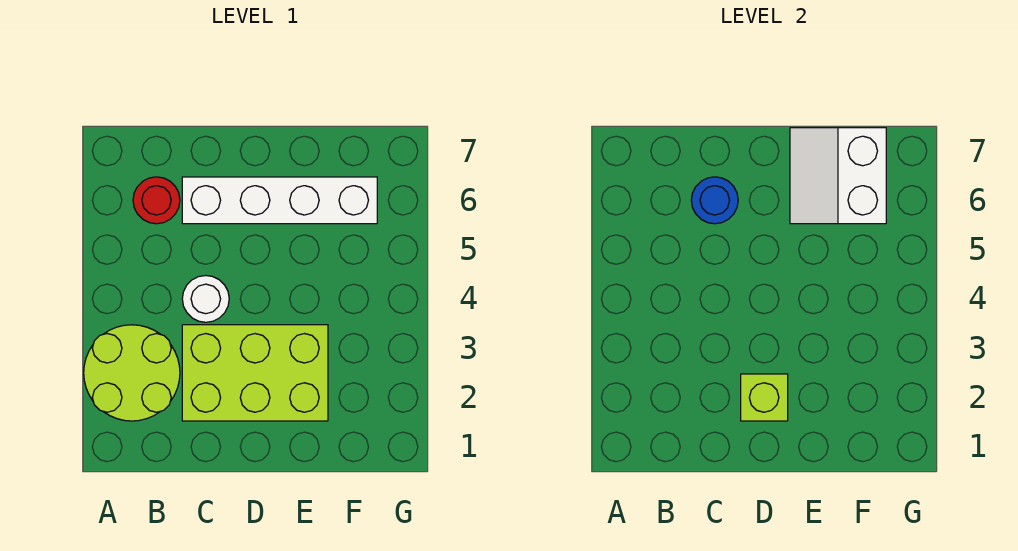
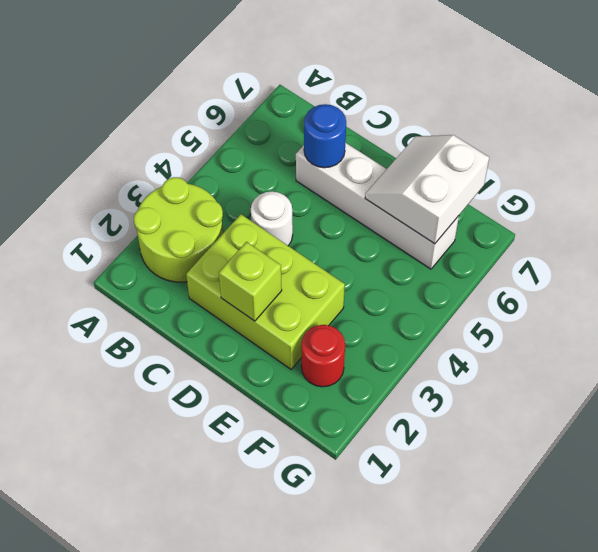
red round brick B6 level 1 -> red round brick F2 level 1

